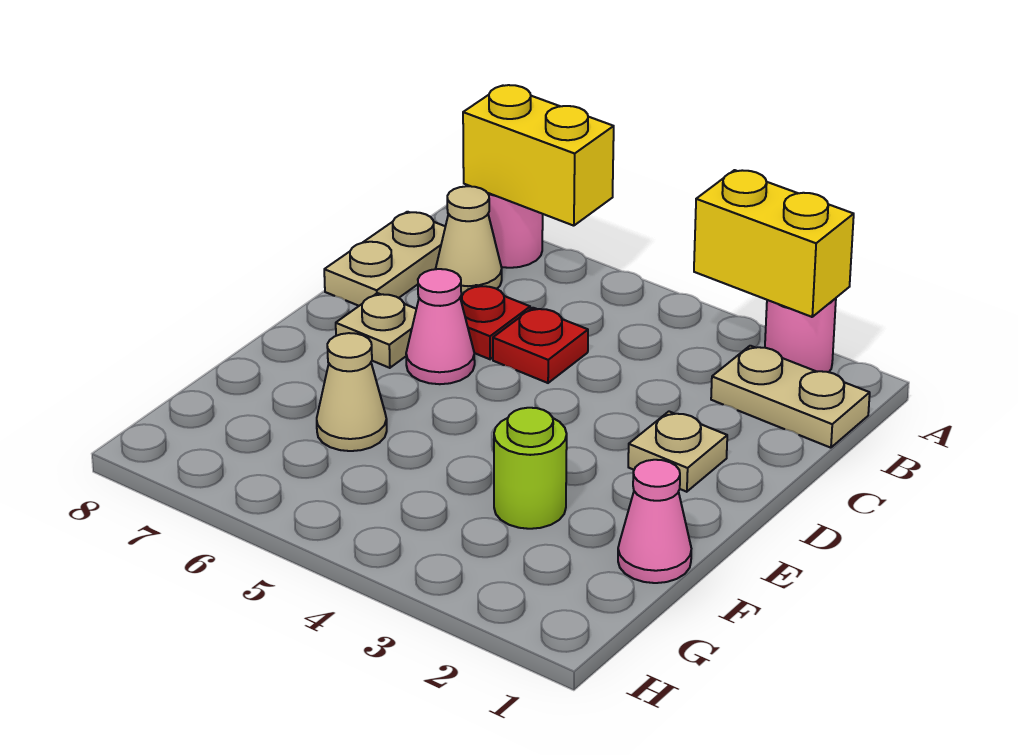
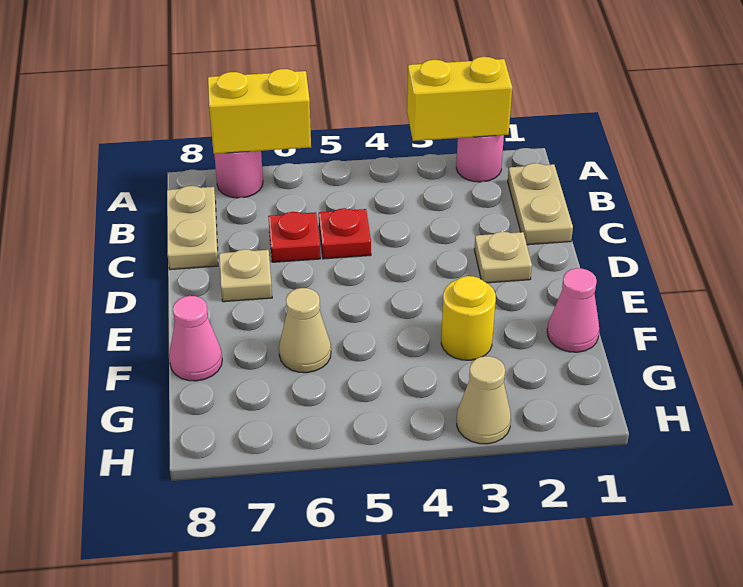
tan plate B1:B2 level 1 -> tan plate B1:C1 level 1
tan cone B7 level 1 -> tan cone H3 level 1
pink cone D6 level 1 -> pink cone F8 level 1
lime round brick F3 level 1 -> yellow round brick F3 level 1

